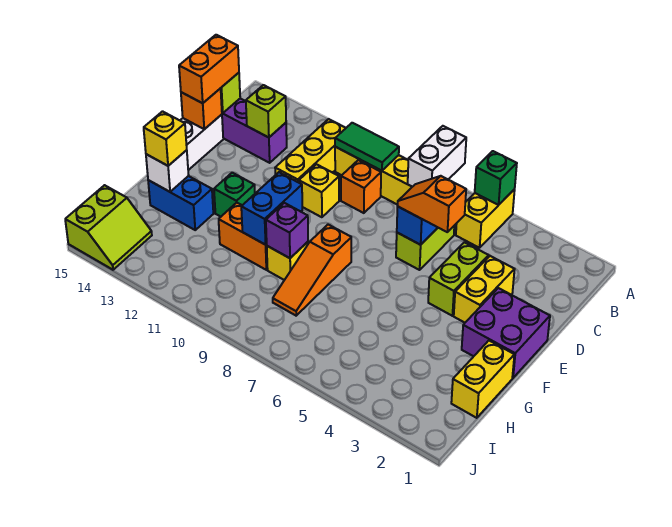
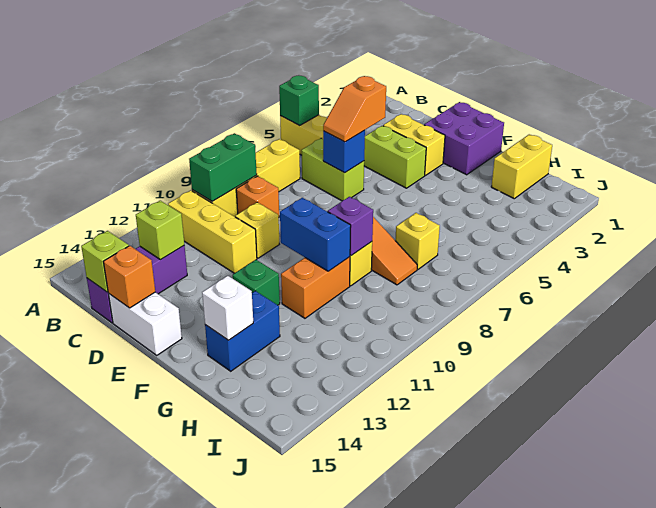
white brick A7:B7 level 2 -> none
green tile B9:B10 level 2 -> green brick B9:B10 level 2
orange brick C15:D15 level 3 -> none
yellow brick G1:H1 level 1 -> yellow brick H1:H2 level 1
yellow brick G14 level 3 -> yellow brick H7 level 1
lime slope I14:J15 level 1 top 15 -> none

